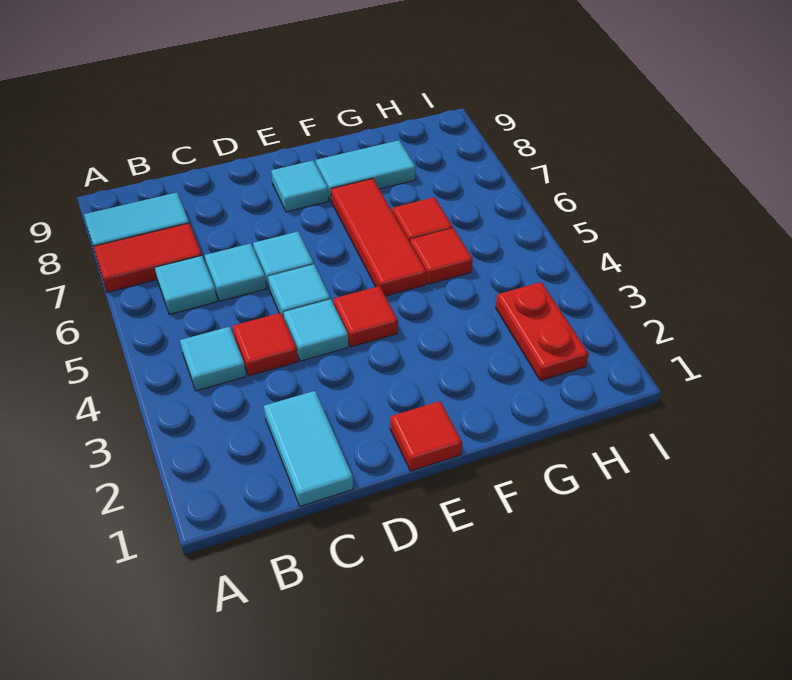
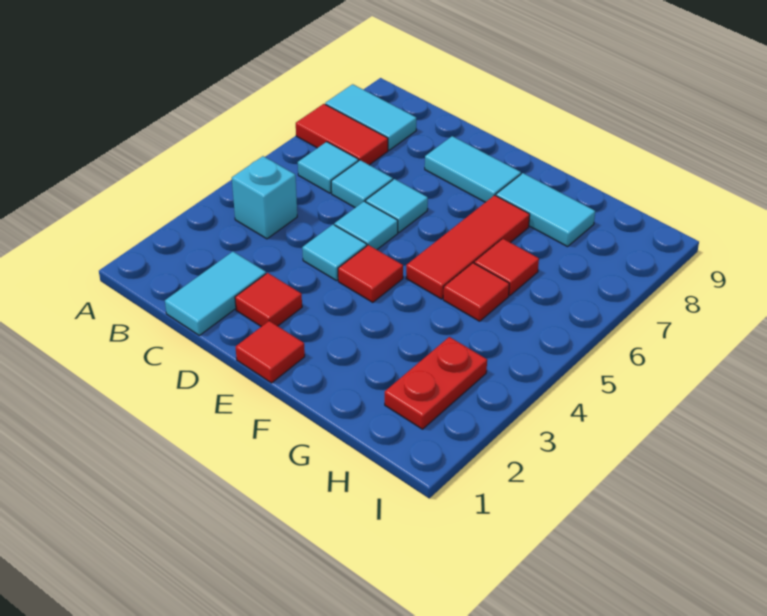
cyan tile B4 level 1 -> cyan brick B4 level 1
red tile C4 level 1 -> red tile D2 level 1
cyan tile E8 level 1 -> cyan tile D8:E8 level 1

